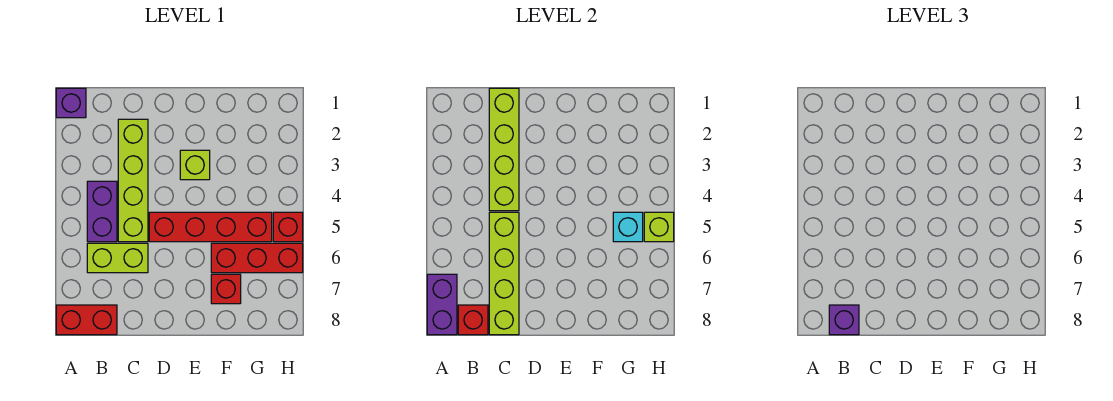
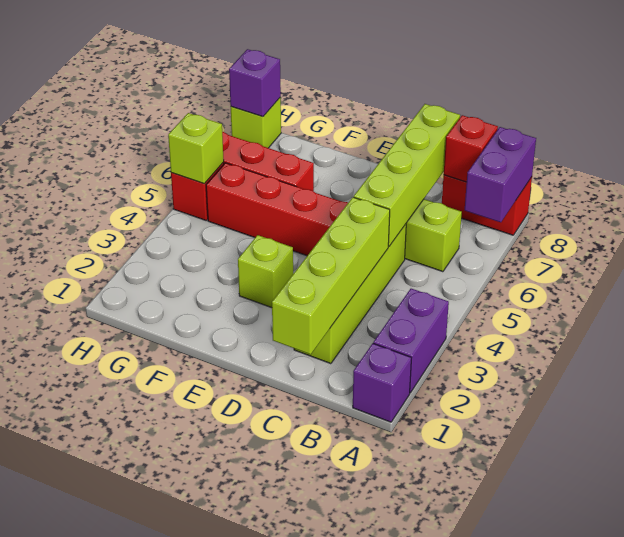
purple brick B4:B5 level 1 -> purple brick A2:A3 level 1
purple brick B8 level 3 -> purple brick H8 level 2
red brick F7 level 1 -> none
cyan brick G5 level 2 -> none
none -> lime brick H8 level 1

